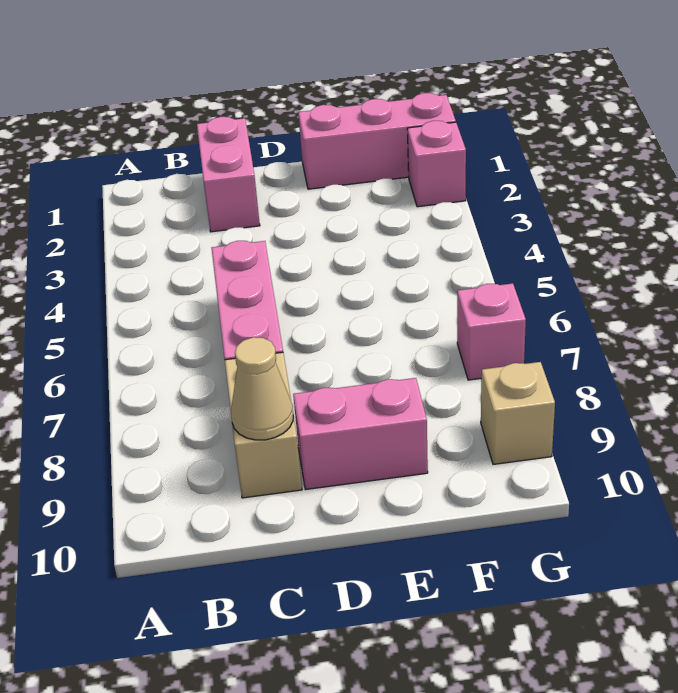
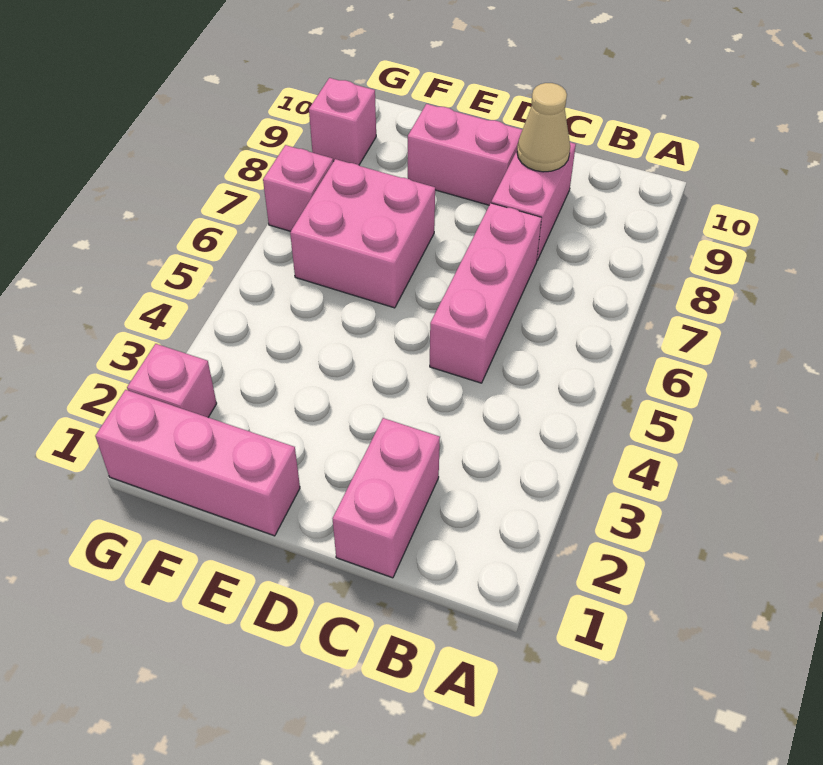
tan brick C8:C9 level 1 -> pink brick C8:C9 level 1
none -> pink brick E6:F7 level 1
tan brick G9 level 1 -> pink brick G9 level 1

